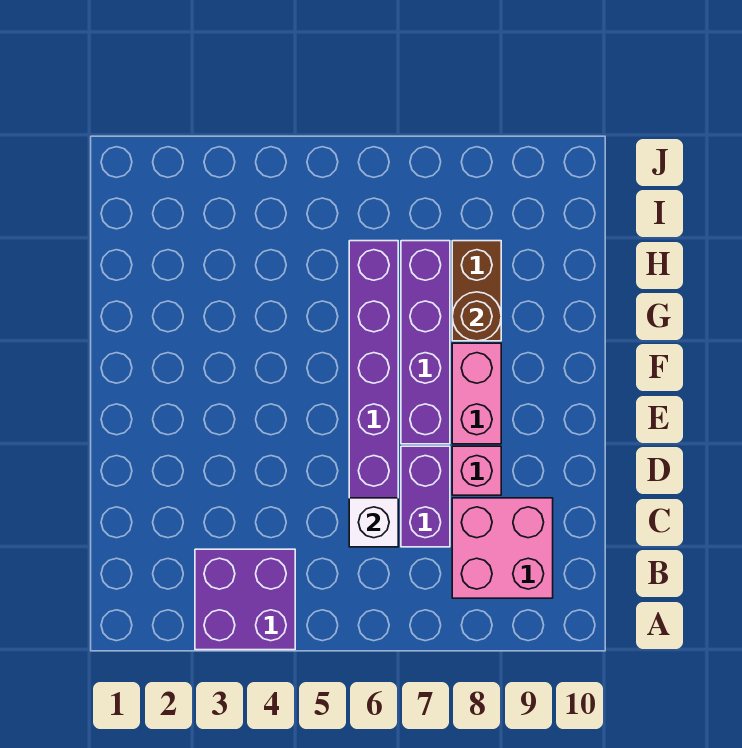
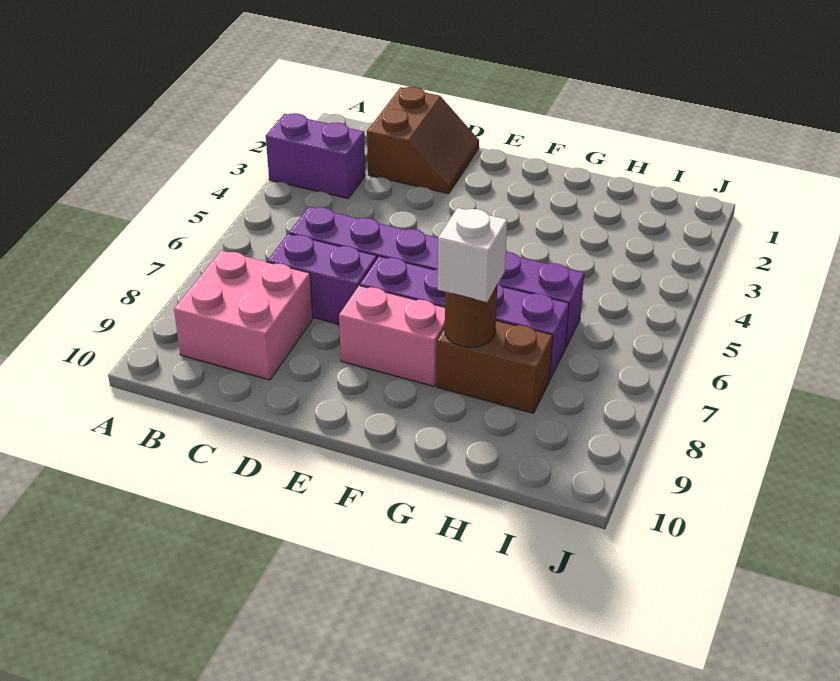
purple brick A3:B4 level 1 -> purple brick A3:B3 level 1
none -> brown slope C1:D2 level 1 top C
white brick C6 level 2 -> white brick G8 level 3
pink brick D8 level 1 -> none

